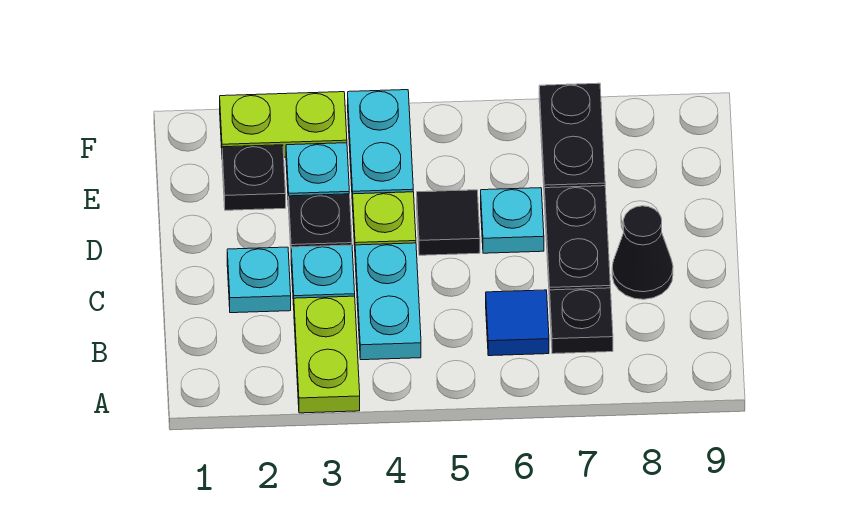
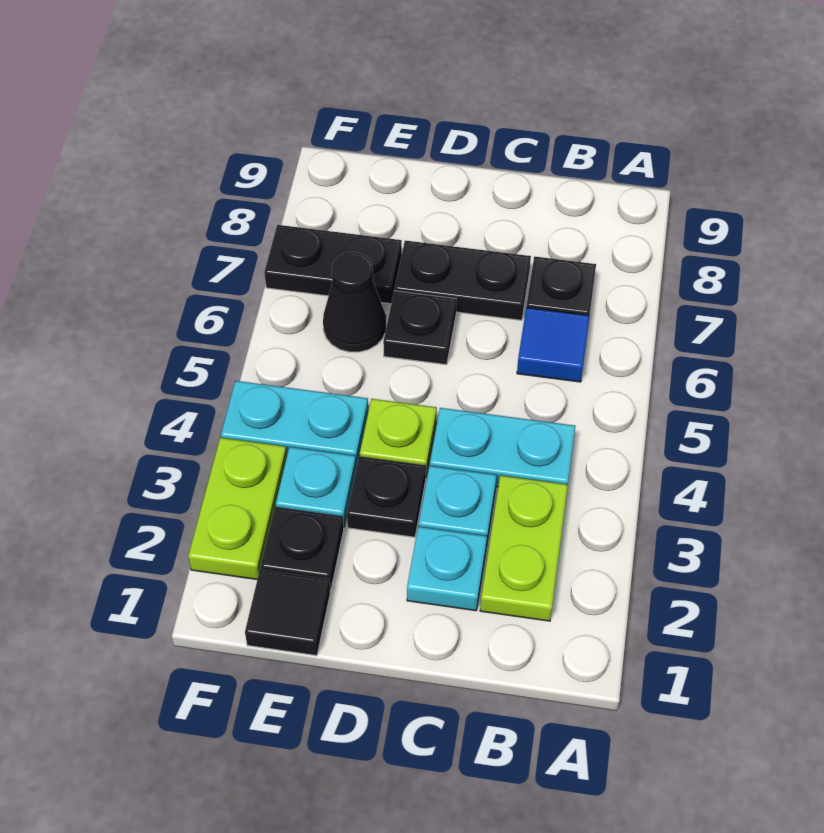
lime plate A3:B3 level 1 -> lime plate B2:B3 level 1
black cone C8 level 1 -> black cone E6 level 1
black tile D5 level 1 -> black tile E1 level 1
cyan plate D6 level 1 -> black plate D6 level 1

